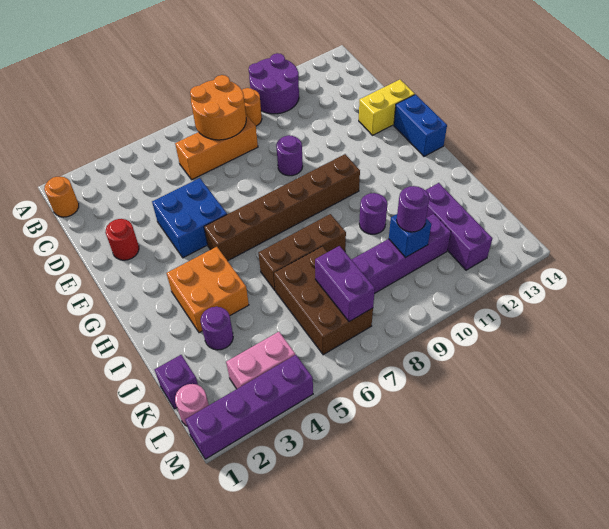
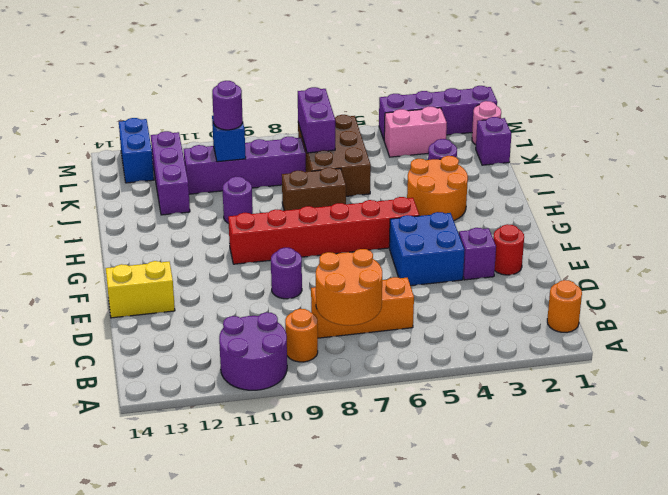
none -> purple brick E3 level 1
blue brick F14:G14 level 1 -> blue brick L13:M13 level 1
brown brick G5:G10 level 1 -> red brick G5:G10 level 1
orange brick H3:I4 level 1 -> orange round brick H3:I4 level 1
brown brick I6:I8 level 1 -> brown brick I7:I8 level 1

